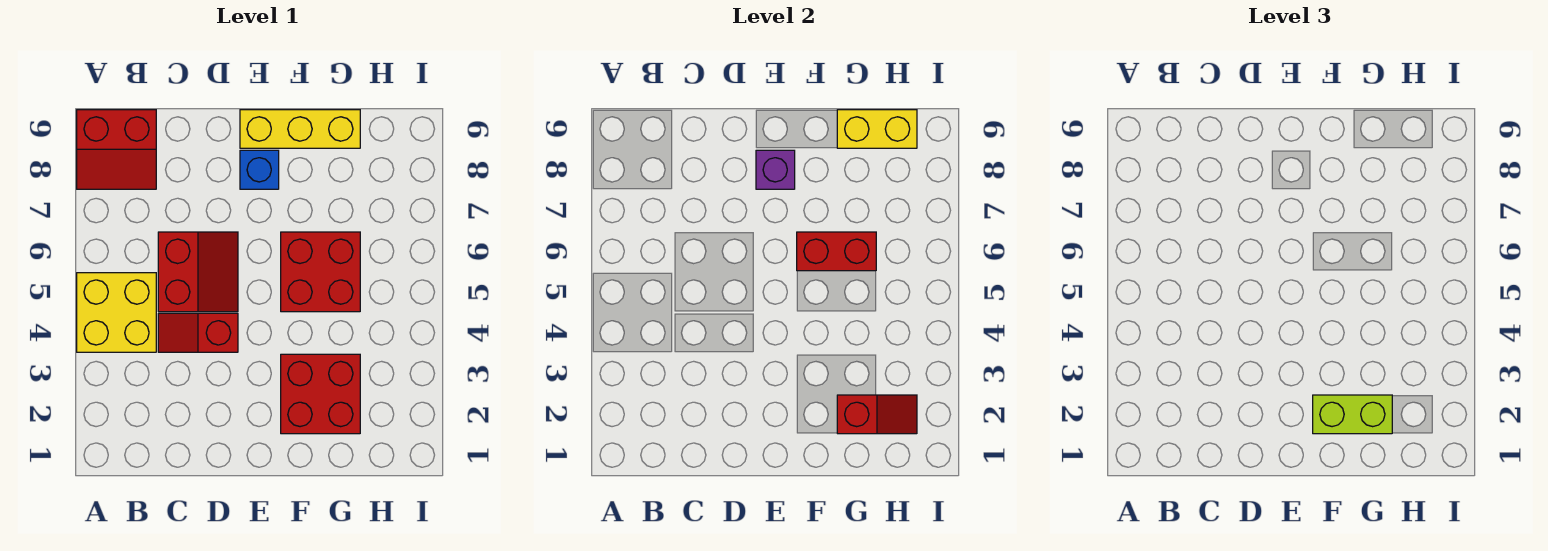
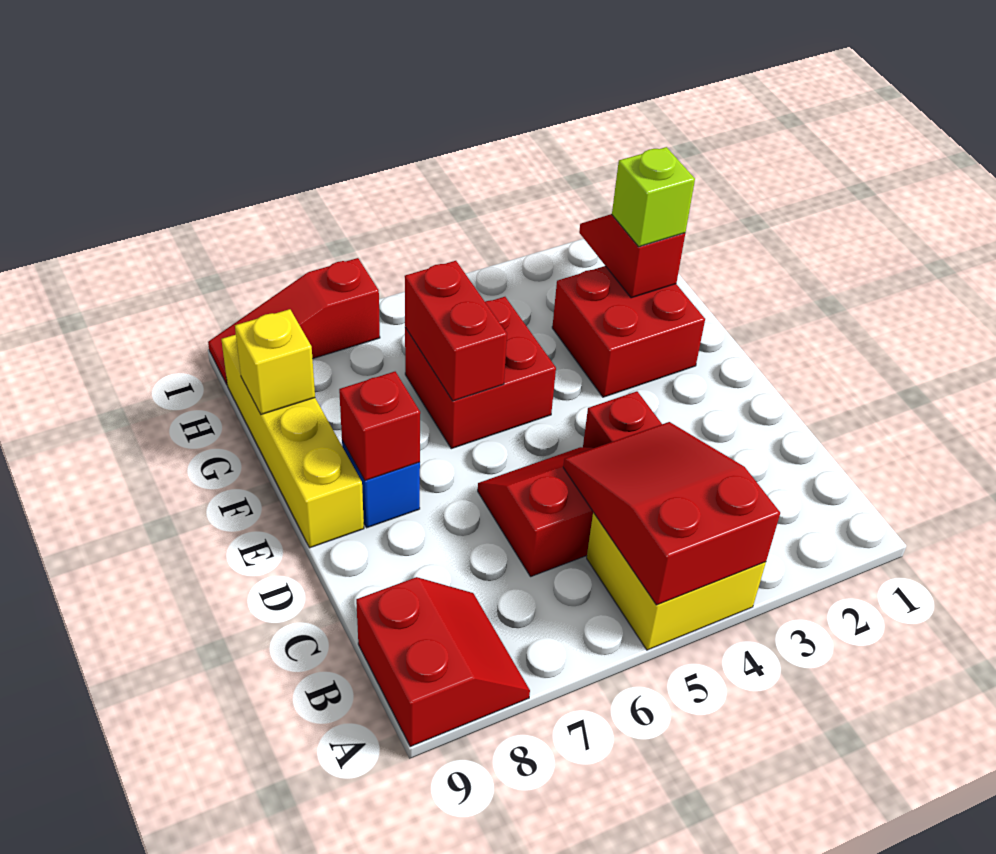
none -> red slope A4:C5 level 2 top A
purple brick E8 level 2 -> red brick E8 level 2
yellow brick E9:G9 level 1 -> yellow brick E9:H9 level 1
lime brick F2:G2 level 3 -> lime brick G2 level 3
yellow brick G9:H9 level 2 -> yellow brick G9 level 2
none -> red slope I7:I9 level 1 top 7

